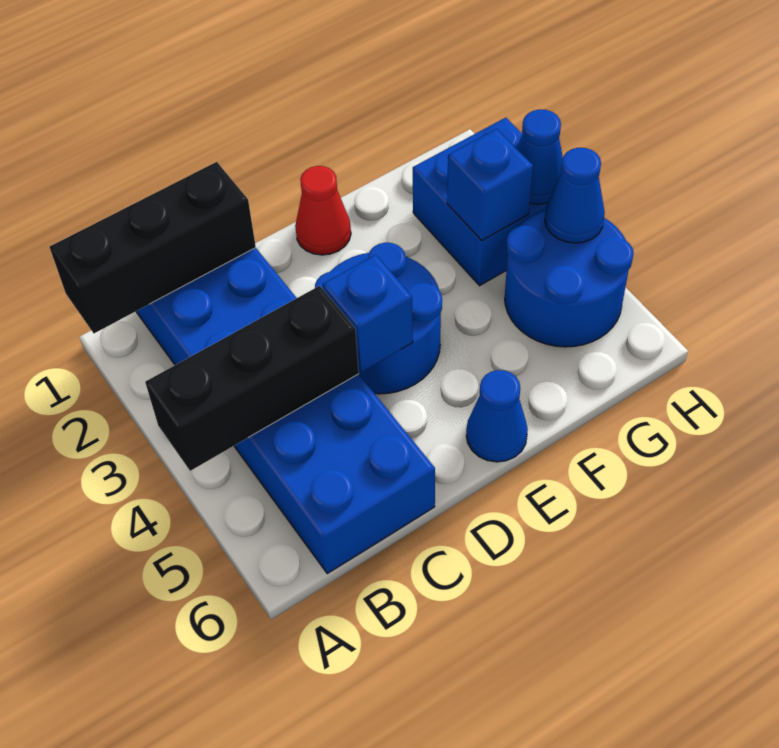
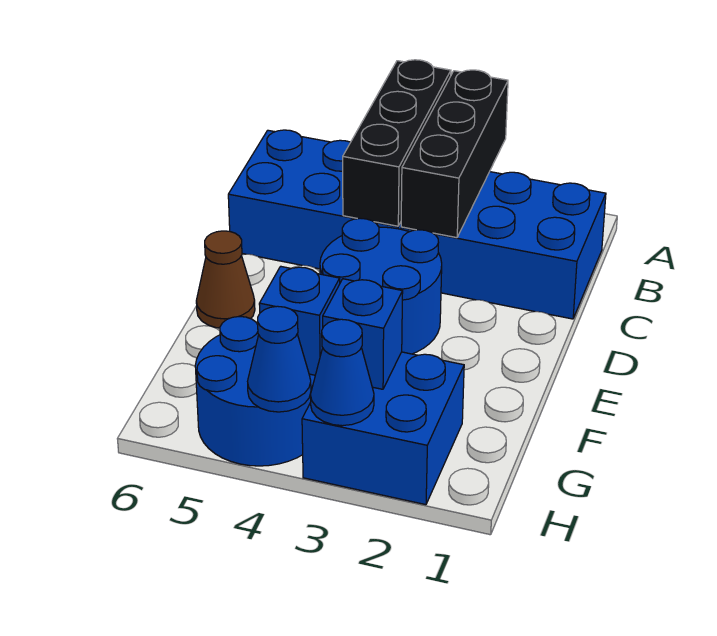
black brick A1:C1 level 2 -> black brick A3:C3 level 2
blue brick D4 level 2 -> blue brick G4 level 2
red cone E1 level 1 -> none
blue cone E6 level 1 -> brown cone E6 level 1

